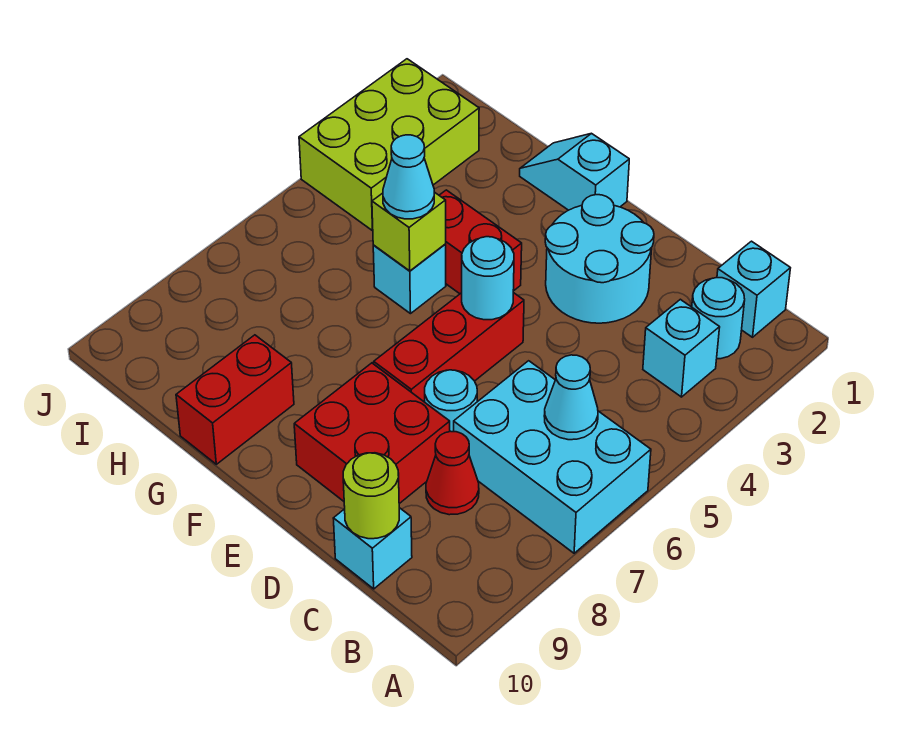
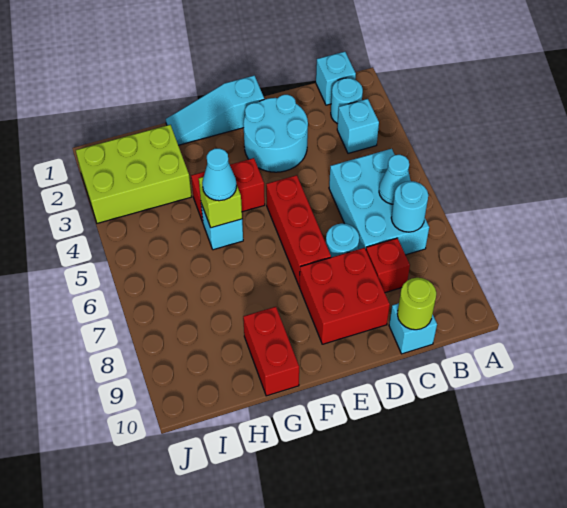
cyan brick A6:C7 level 1 -> cyan brick B5:C7 level 1
red cone C8 level 1 -> red brick C8 level 1
cyan round brick E5 level 2 -> cyan round brick B7 level 2
cyan slope F1:G1 level 1 top F -> cyan slope E1:G1 level 1 top E
lime brick I2:J4 level 1 -> lime brick H2:J3 level 1

